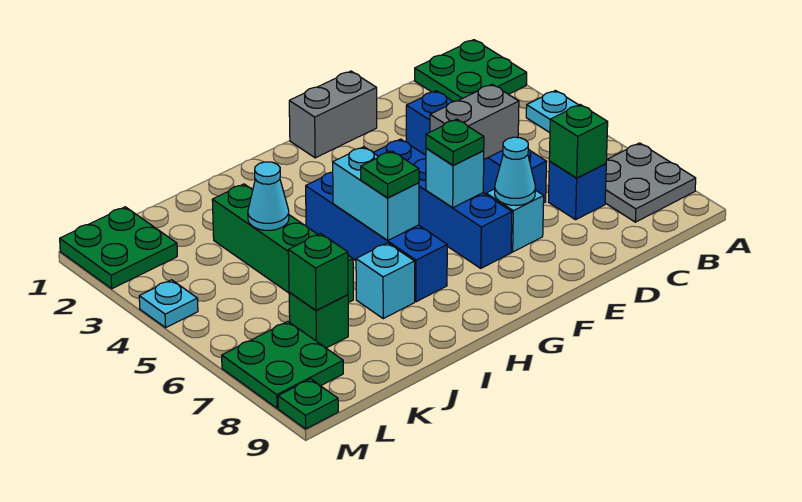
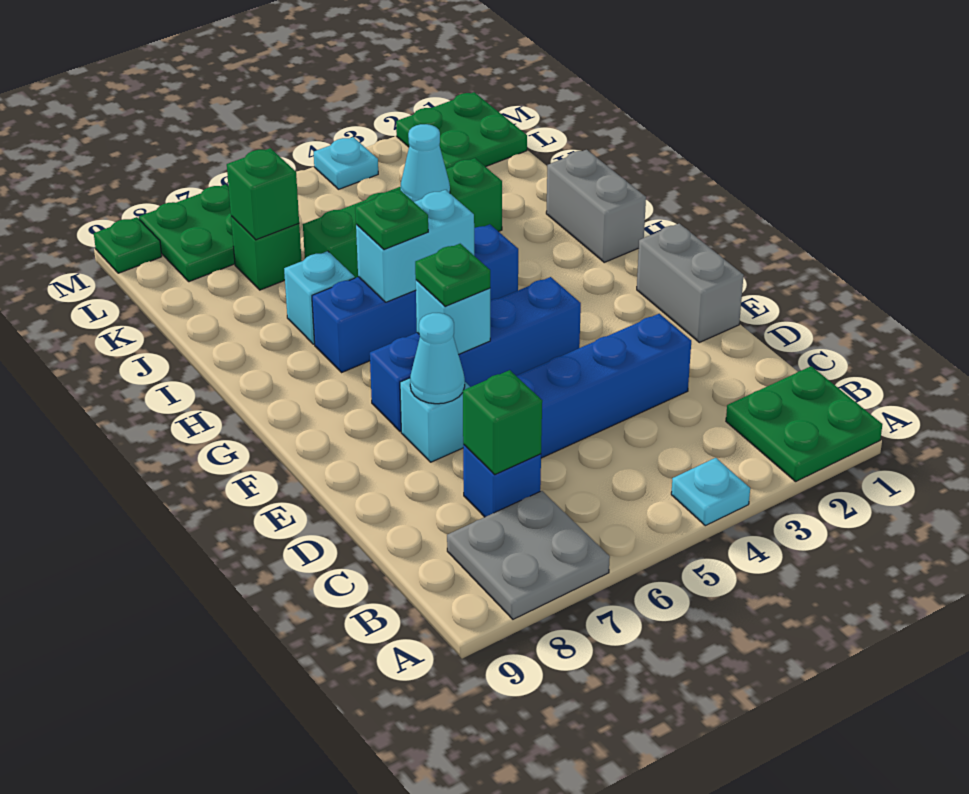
grey brick D5:E5 level 2 -> grey brick H1:I1 level 1

